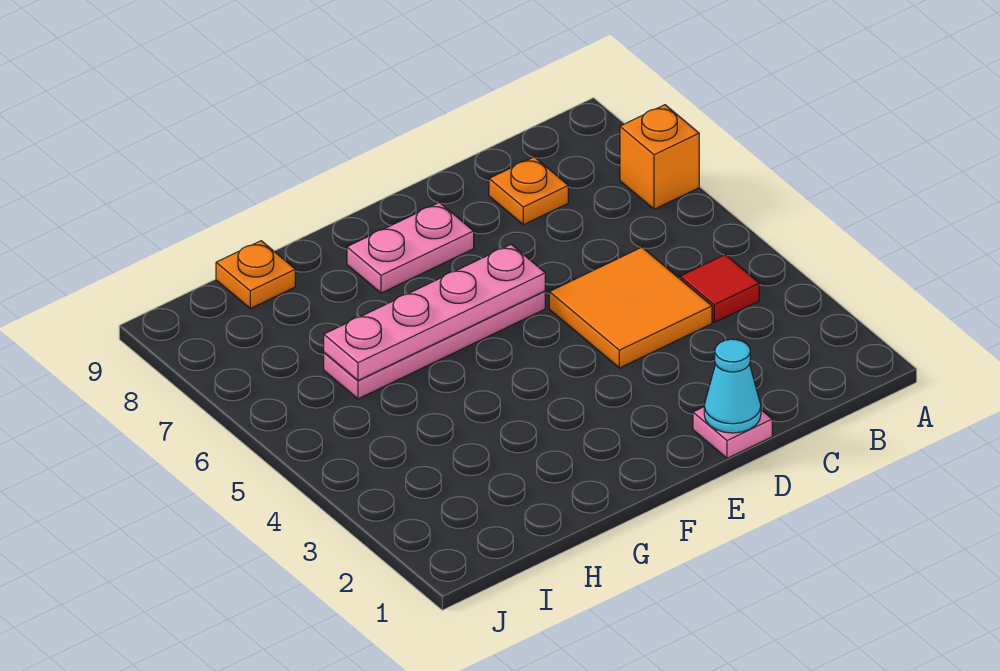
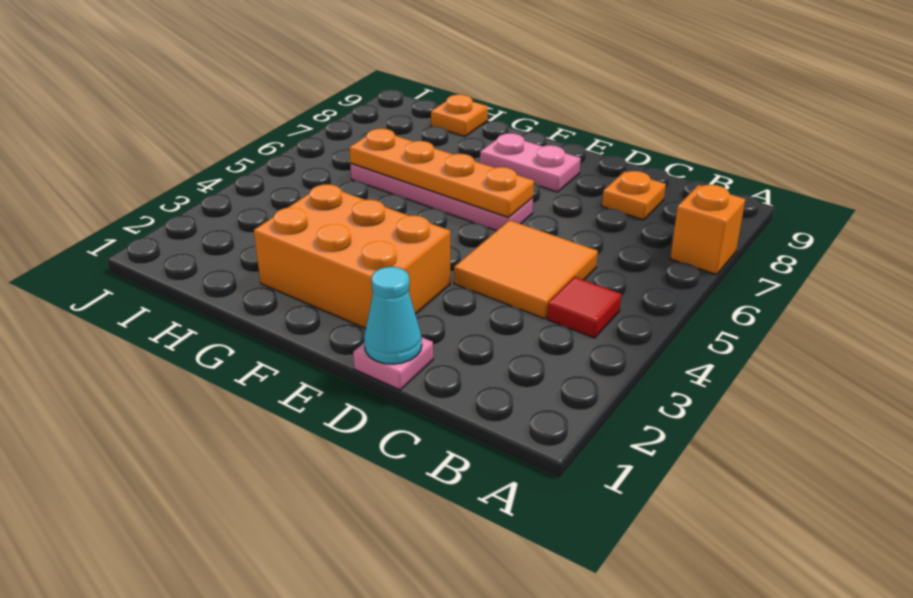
none -> orange brick E2:G3 level 1
pink plate E6:H6 level 2 -> orange plate E6:H6 level 2

